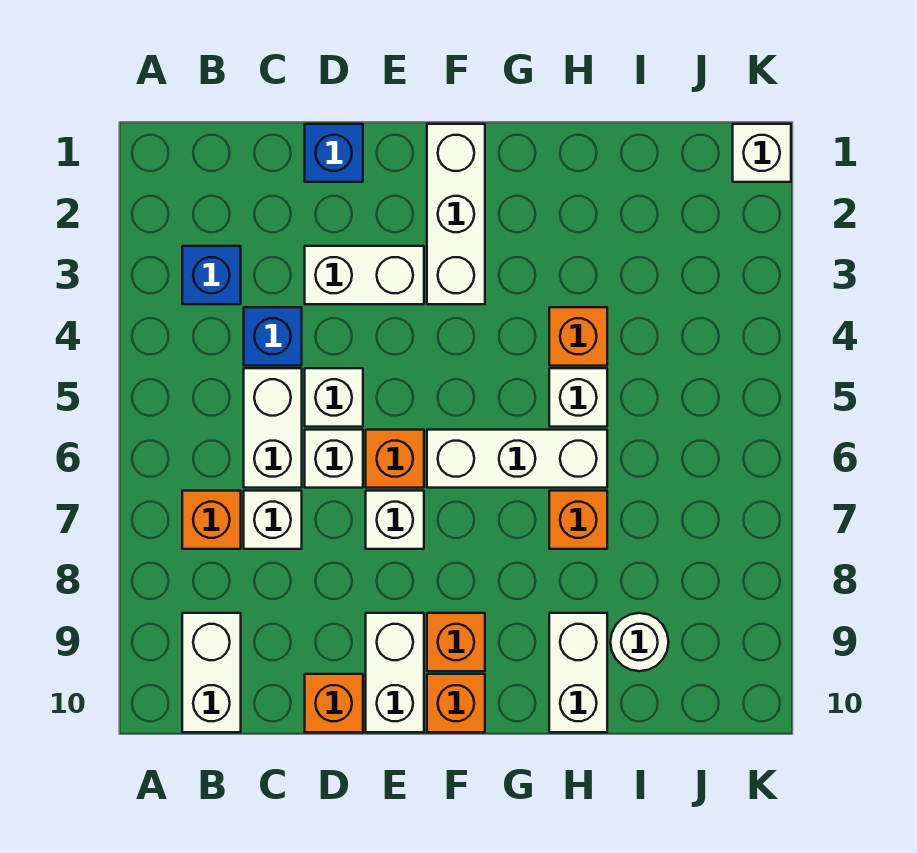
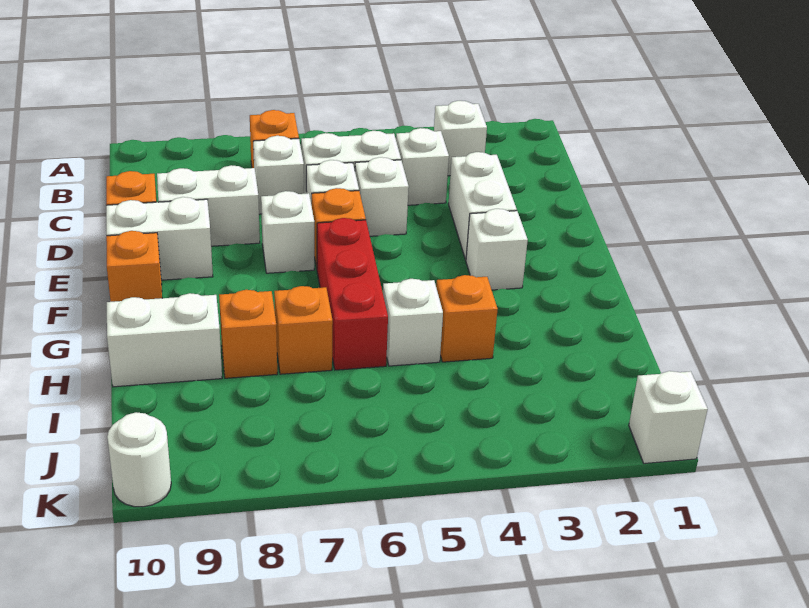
blue brick B3 level 1 -> white brick B3 level 1
white brick B9:B10 level 1 -> white brick D8:D9 level 1
blue brick C4 level 1 -> white brick C4 level 1
blue brick D1 level 1 -> none
white brick F1:F3 level 1 -> white brick F3 level 1
white brick F6:H6 level 1 -> red brick F6:H6 level 1
orange brick F9 level 1 -> orange brick H8 level 1
white round brick I9 level 1 -> white round brick K10 level 1

